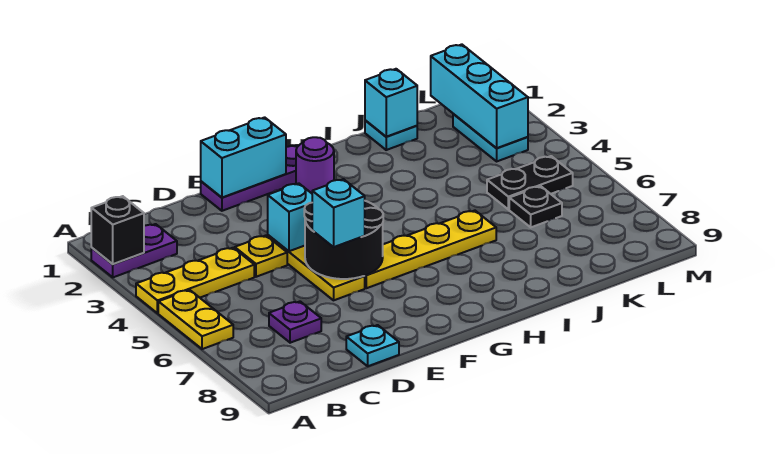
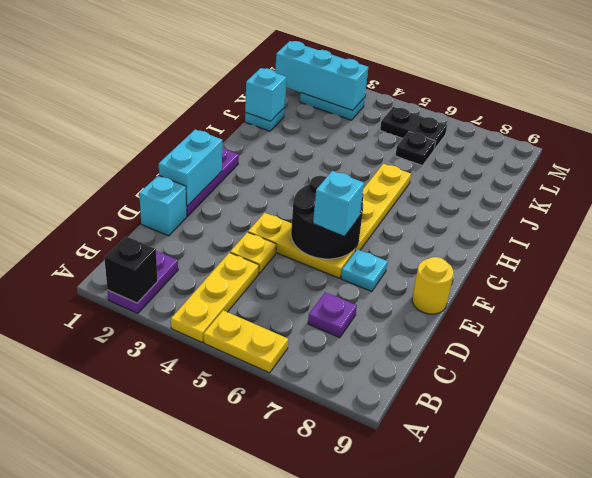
cyan plate D9 level 1 -> cyan plate E7 level 1
cyan brick E4 level 2 -> cyan brick D1 level 1
none -> yellow round brick E9 level 1
purple round brick G2 level 1 -> none
black plate K5:L5 level 1 -> black plate L5:L6 level 1

